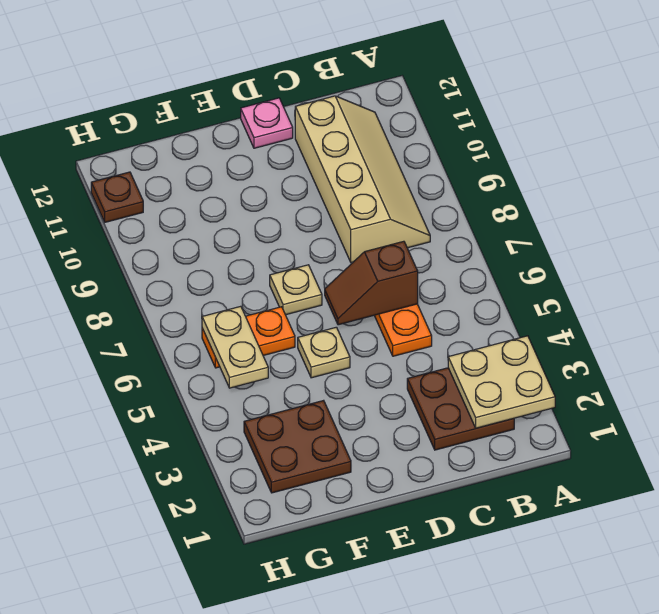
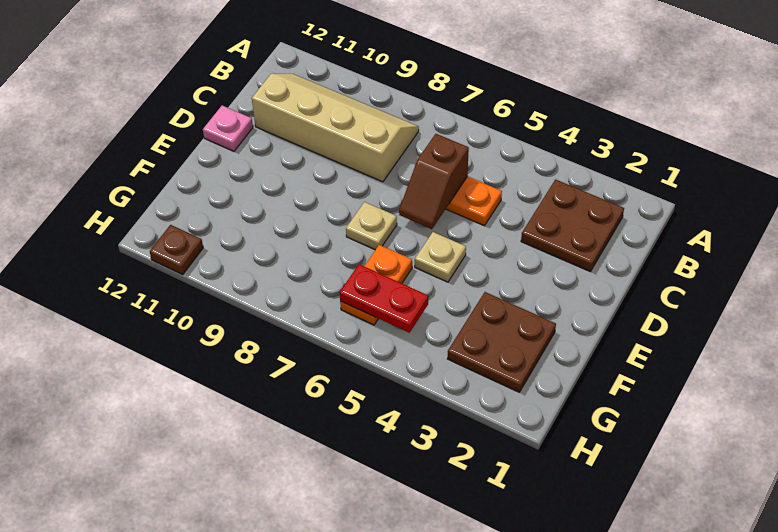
tan plate A2:B3 level 2 -> none
tan plate G5:G6 level 2 -> red plate G5:G6 level 2

